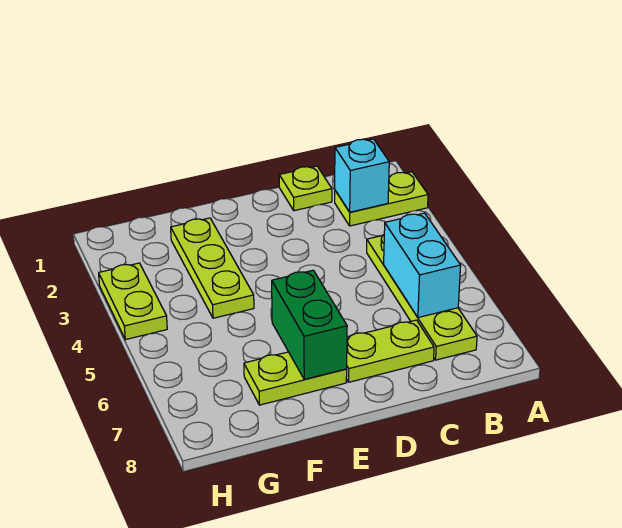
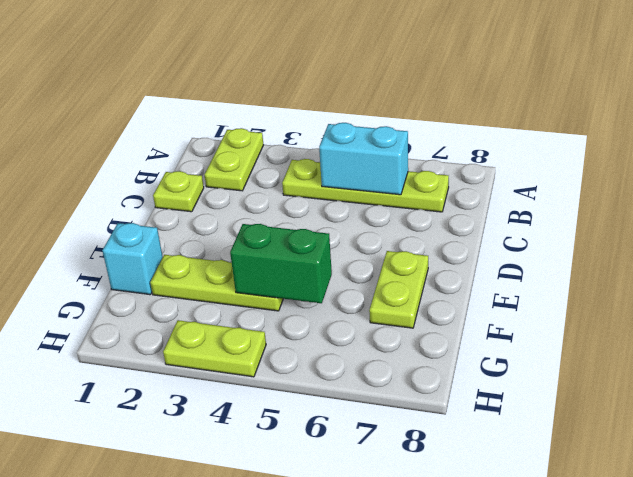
cyan brick B2 level 2 -> cyan brick F1 level 1
lime plate C7:D7 level 1 -> none
green brick E6:E7 level 2 -> green brick F4:F5 level 2

